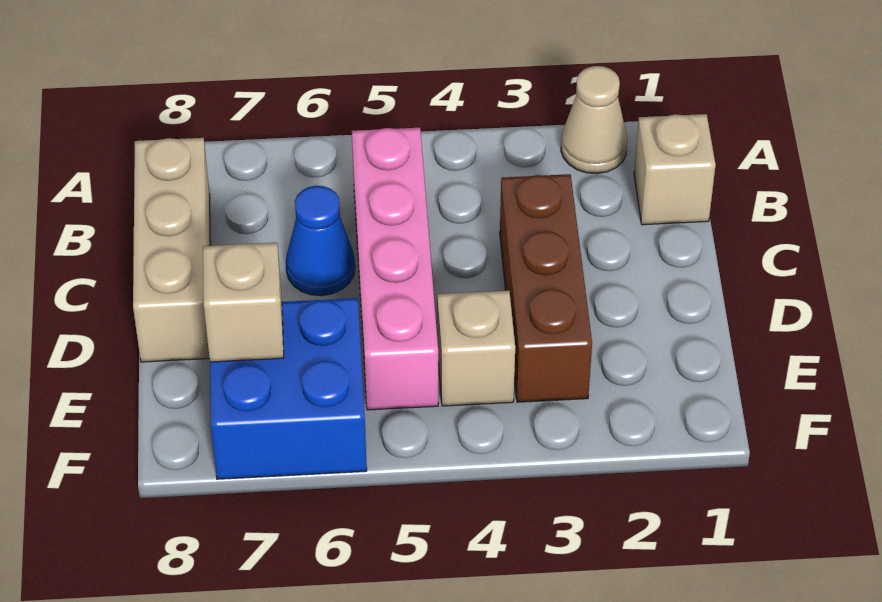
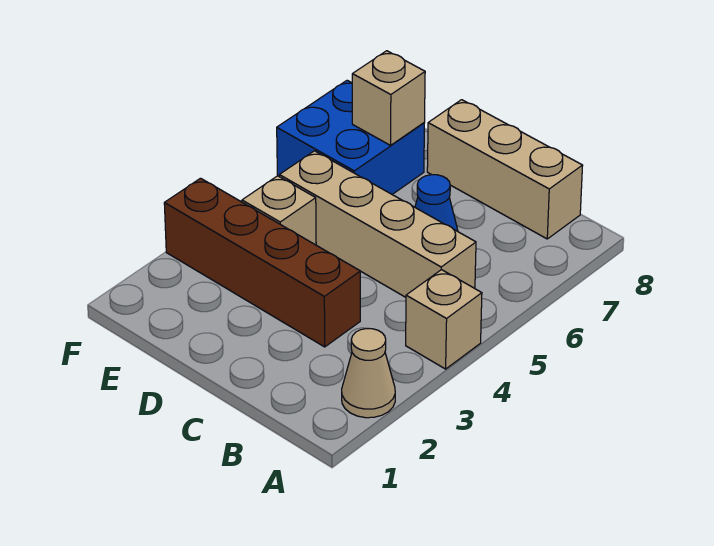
tan brick B1 level 1 -> tan brick A4 level 1
pink brick B5:E5 level 1 -> tan brick B5:E5 level 1
brown brick C3:E3 level 1 -> brown brick C3:F3 level 1

